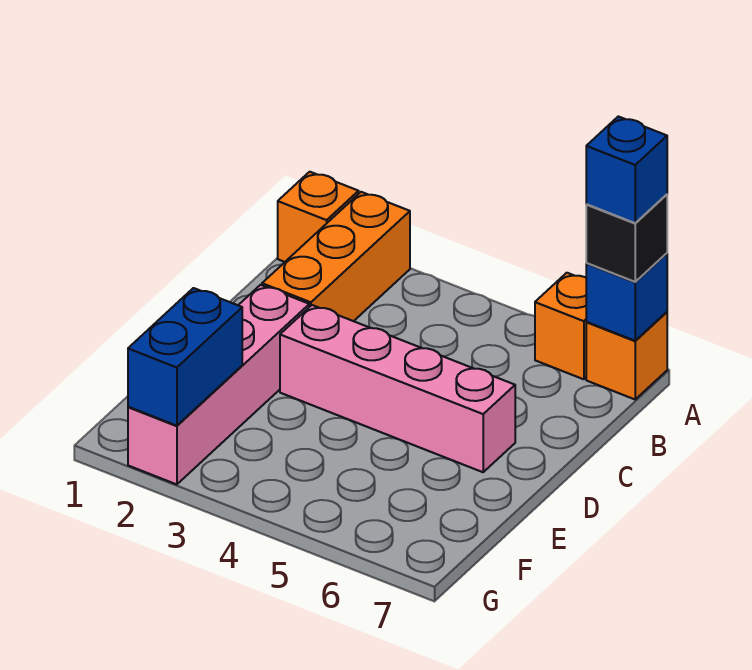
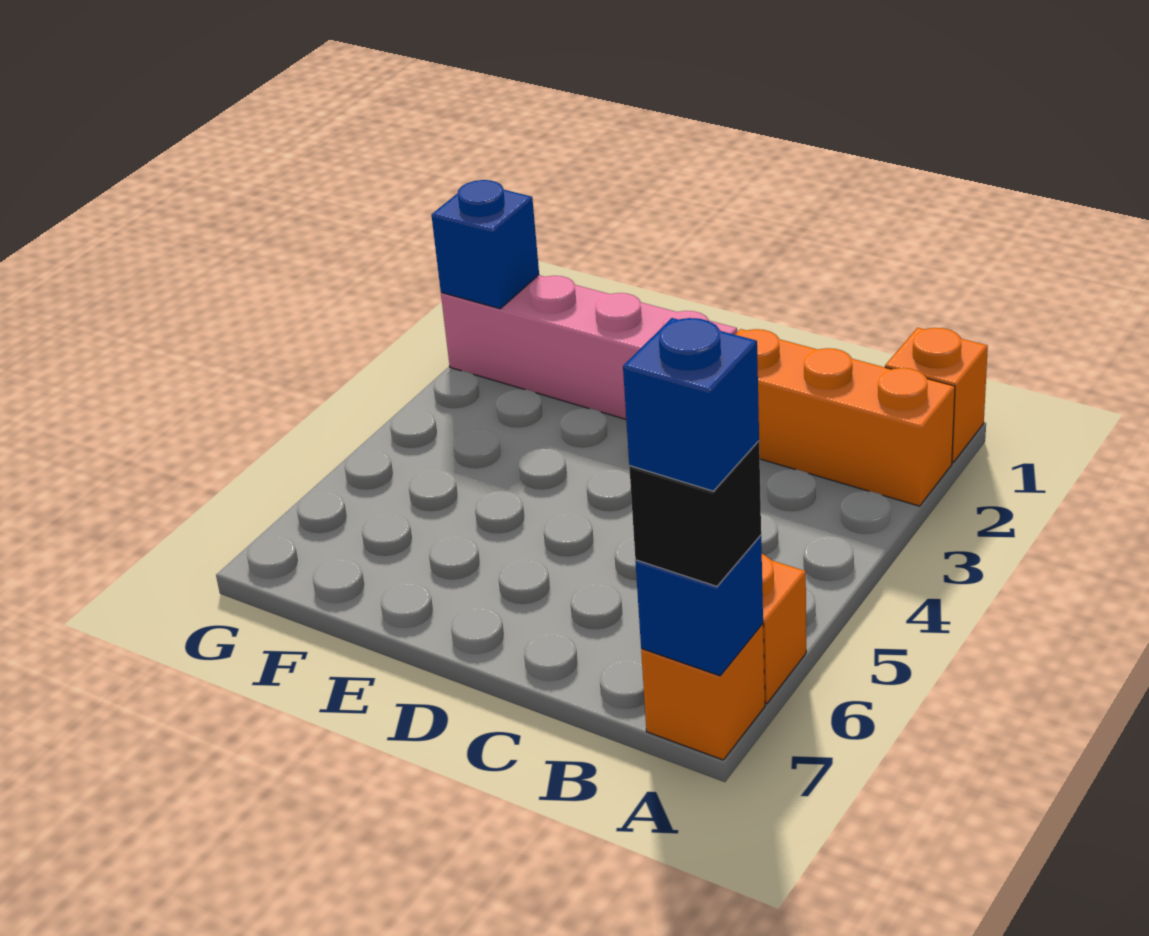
pink brick D3:D6 level 1 -> none
blue brick F2:G2 level 2 -> blue brick G2 level 2

